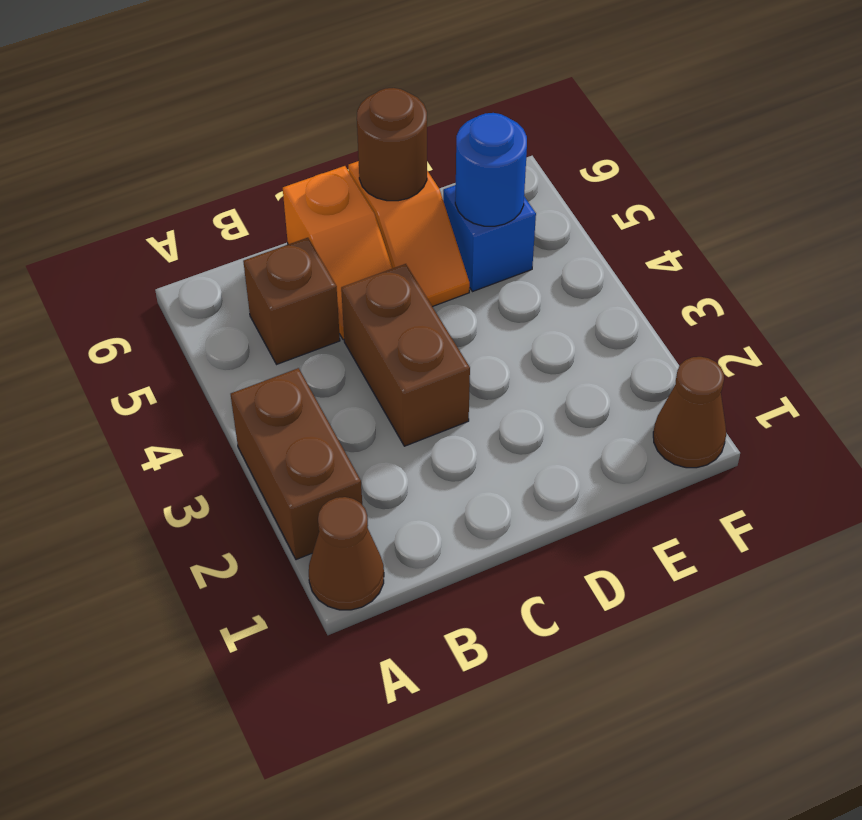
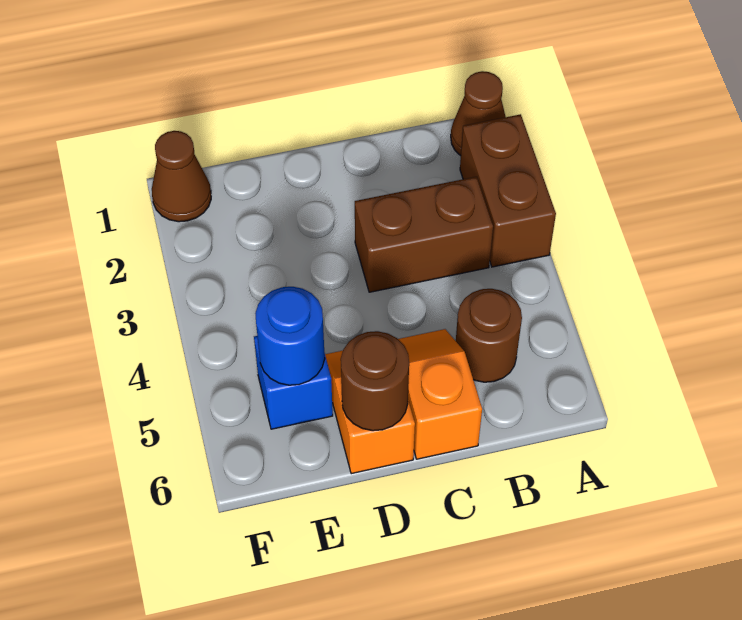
brown brick B5 level 1 -> brown round brick B5 level 1
brown brick C3:C4 level 1 -> brown brick B3:C3 level 1

